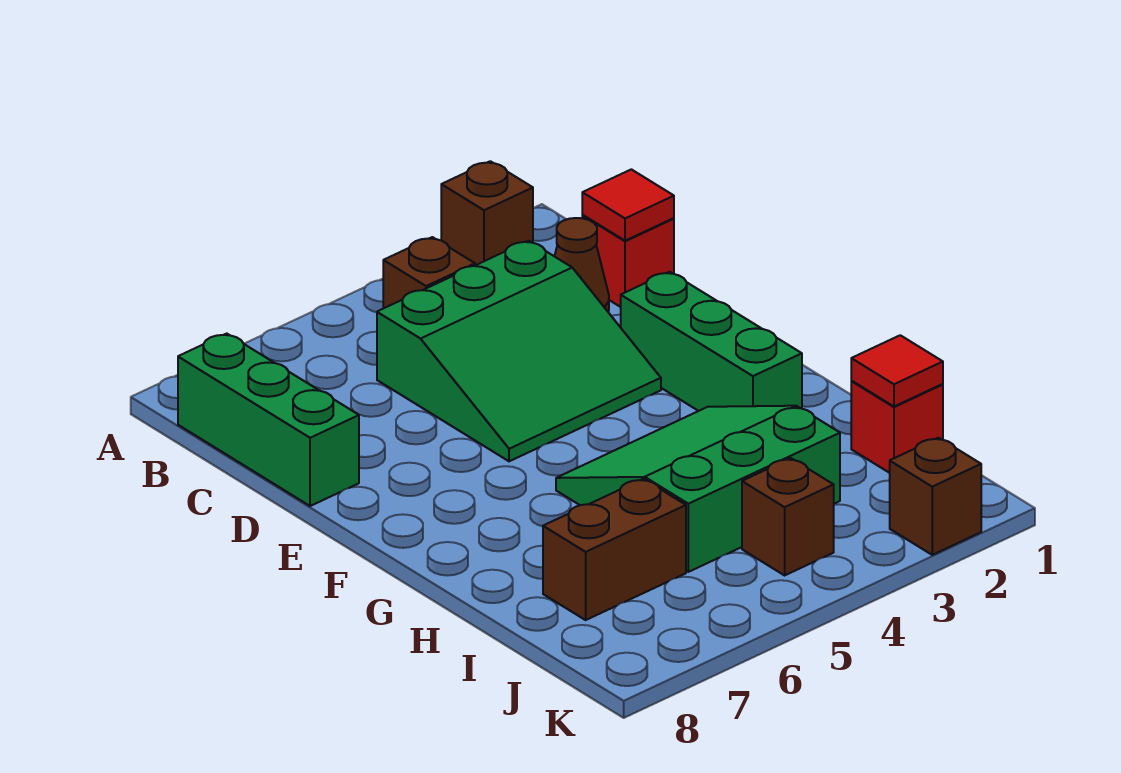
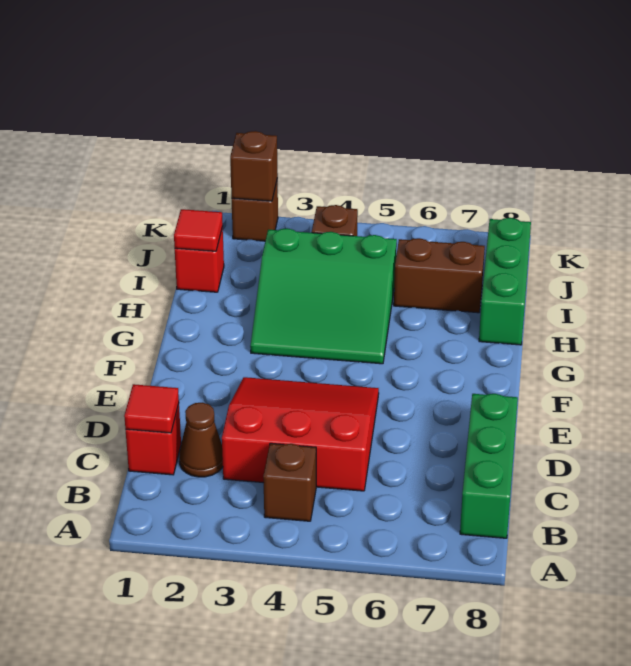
brown brick A2 level 1 -> brown brick K2 level 2
green slope C3:E5 level 1 top C -> red slope C3:E5 level 1 top C
green brick E2:G2 level 1 -> green brick H8:J8 level 1

